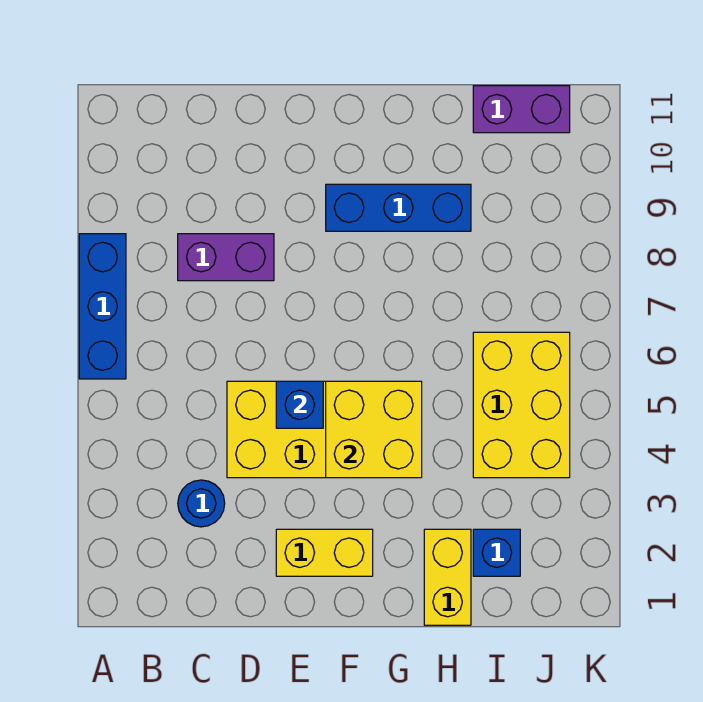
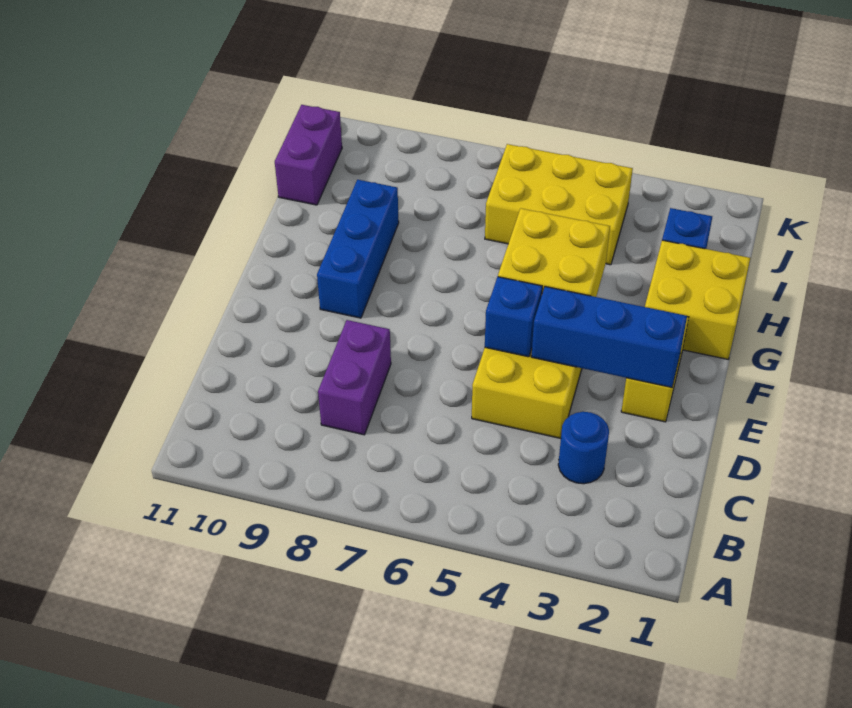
blue brick A6:A8 level 1 -> blue brick E2:E4 level 2
yellow brick H1:H2 level 1 -> yellow brick G1:H2 level 1

